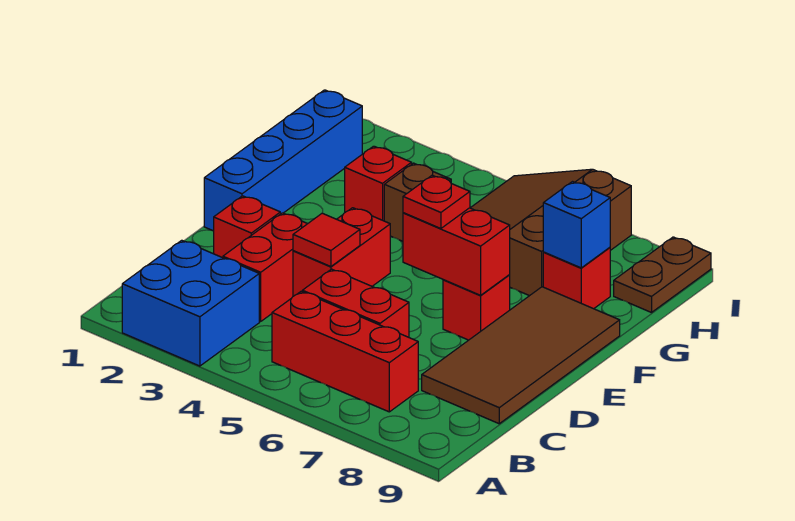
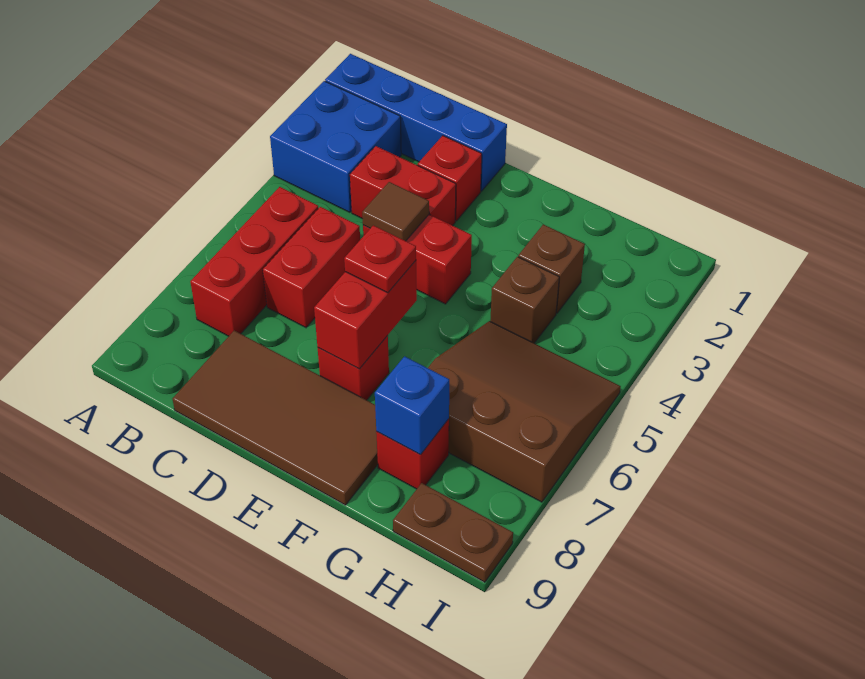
red tile D4 level 2 -> brown tile D4 level 2
blue brick E1:H1 level 1 -> blue brick A1:D1 level 1
red brick G3 level 1 -> brown brick G3 level 1

